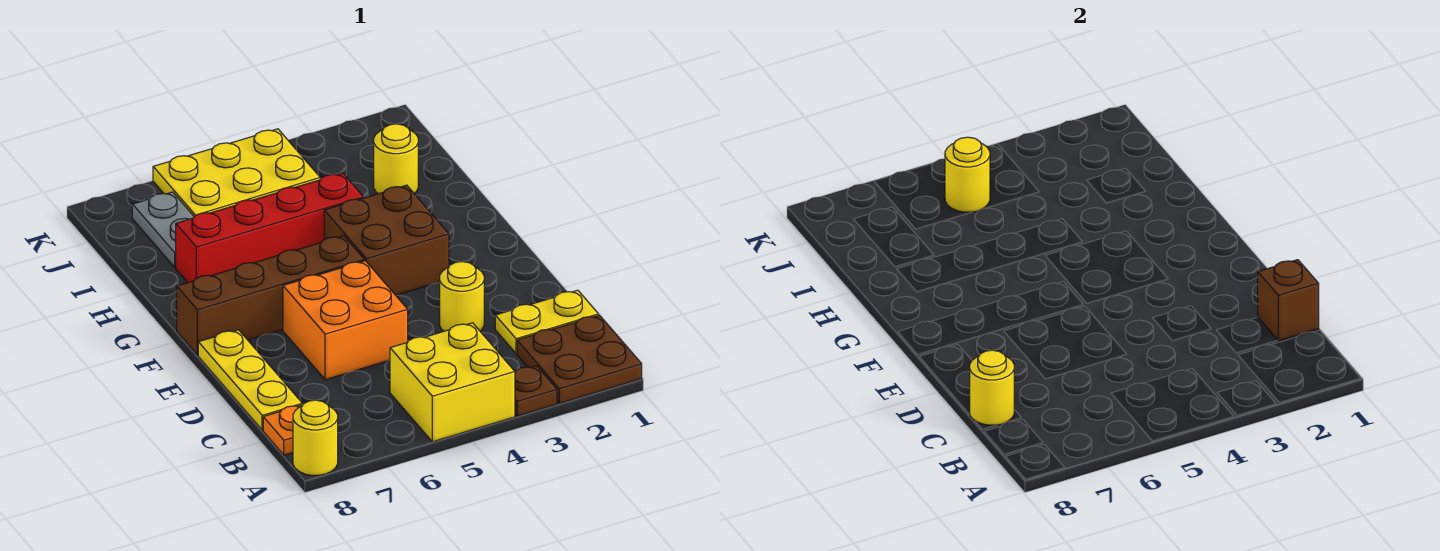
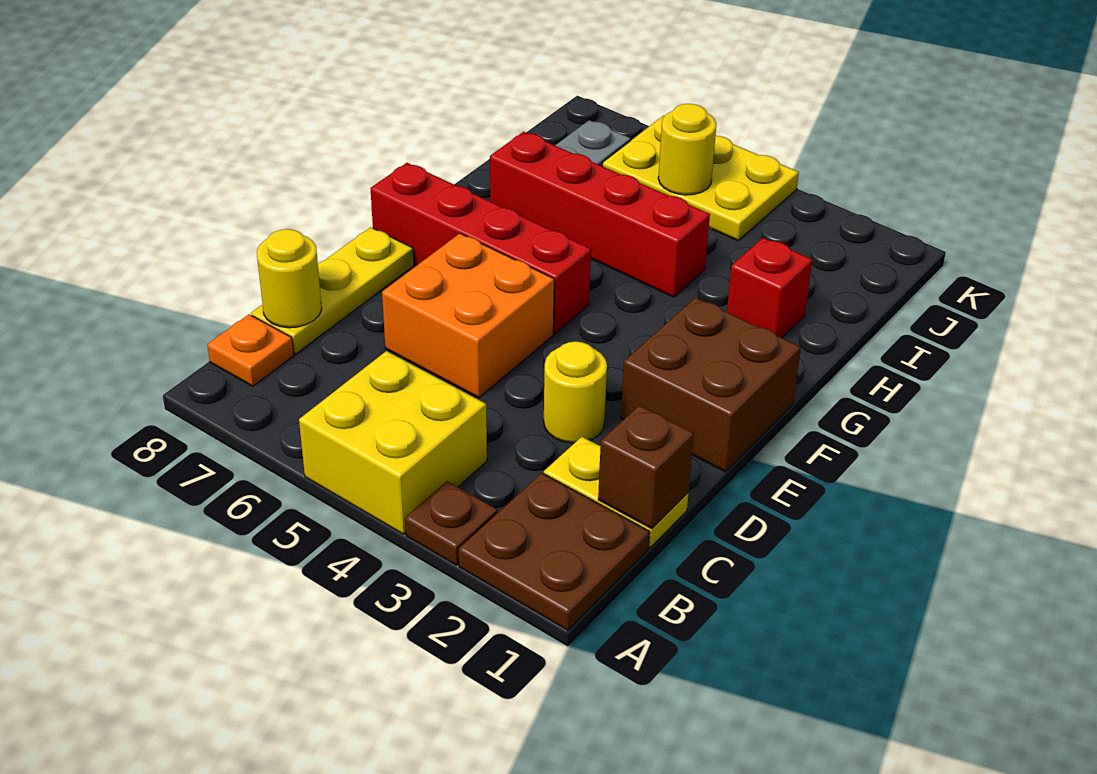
yellow round brick A8 level 1 -> none
brown brick F3:G4 level 1 -> brown brick E1:F2 level 1
brown brick F5:F8 level 1 -> red brick F5:F8 level 1
none -> red brick H2 level 1
yellow round brick I2 level 1 -> none

